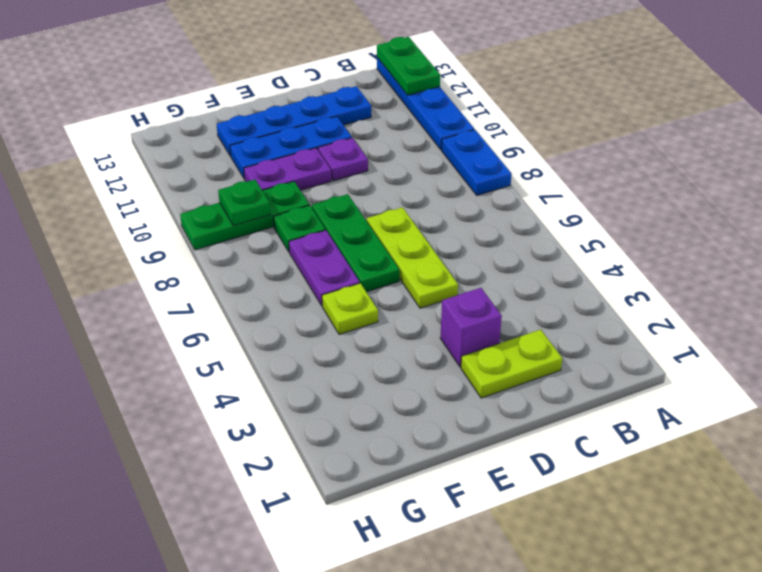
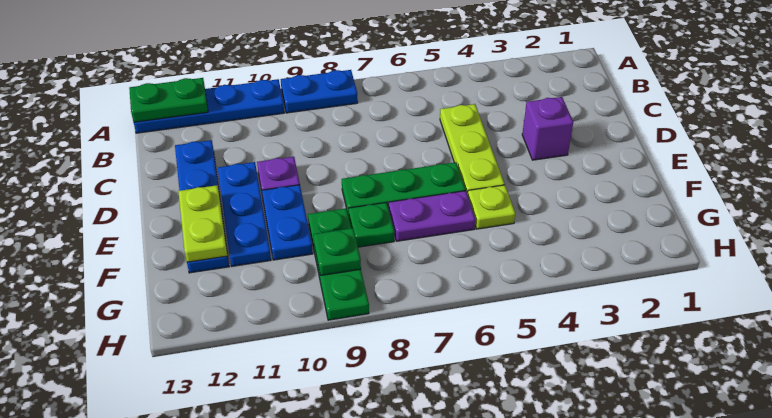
lime plate C2:D2 level 1 -> lime plate E12:F12 level 2
lime plate D5:D7 level 1 -> lime plate C5:E5 level 1
purple plate E10:F10 level 1 -> blue plate E10:F10 level 1

